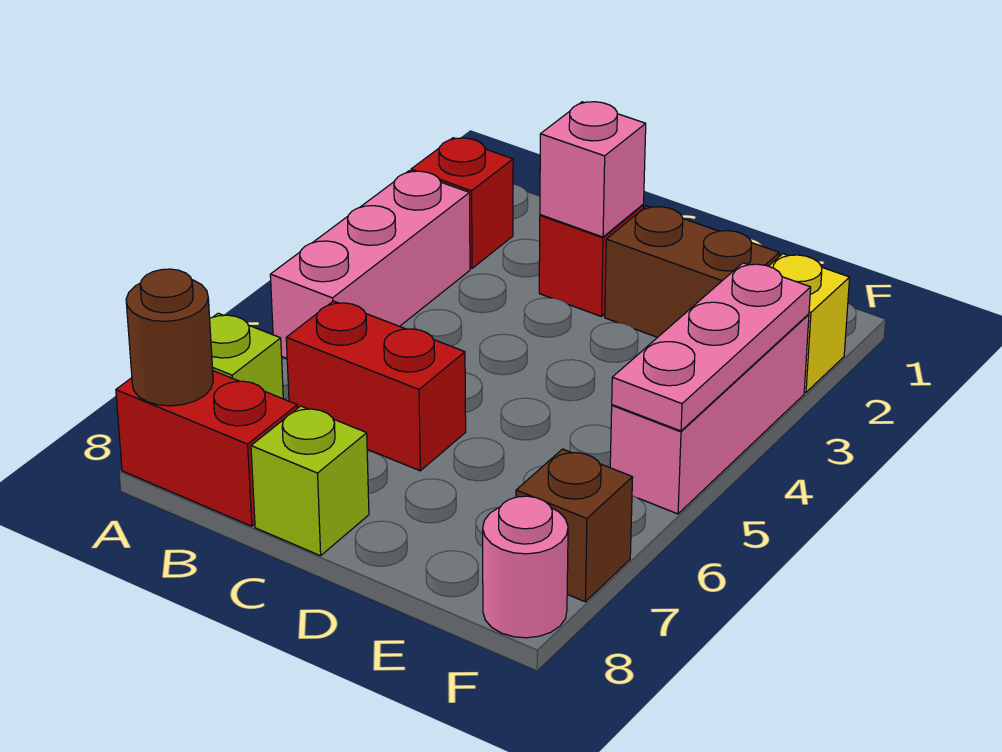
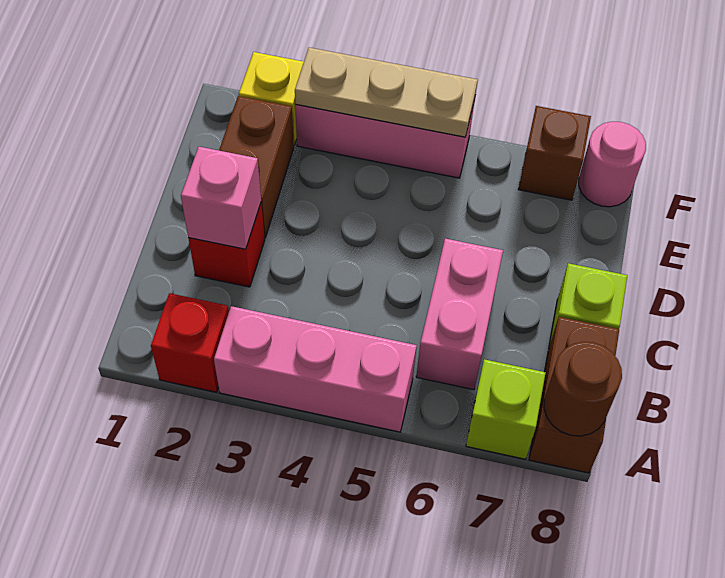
red brick A8:B8 level 1 -> brown brick A8:B8 level 1
red brick B6:C6 level 1 -> pink brick B6:C6 level 1
pink plate F3:F5 level 2 -> tan plate F3:F5 level 2

